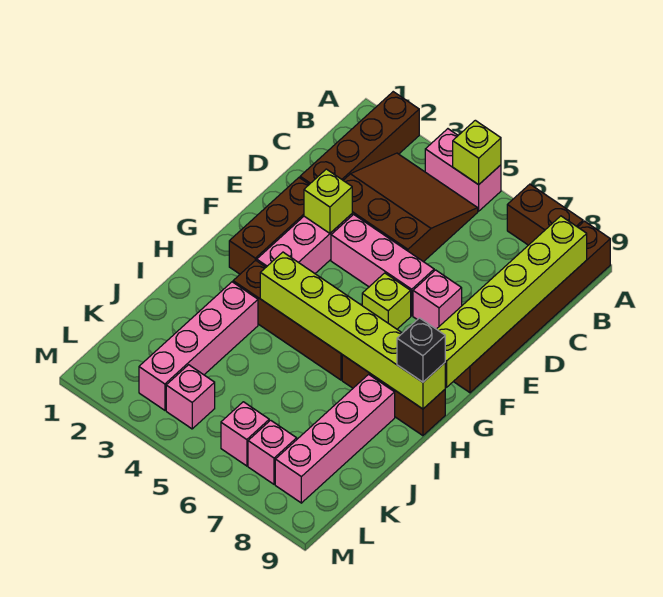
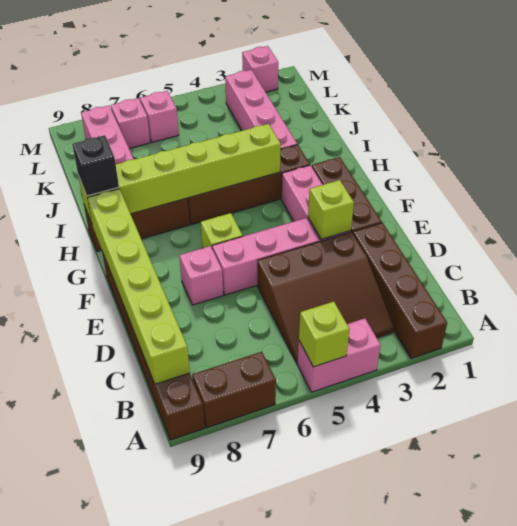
pink brick L4 level 1 -> pink brick M2 level 1

